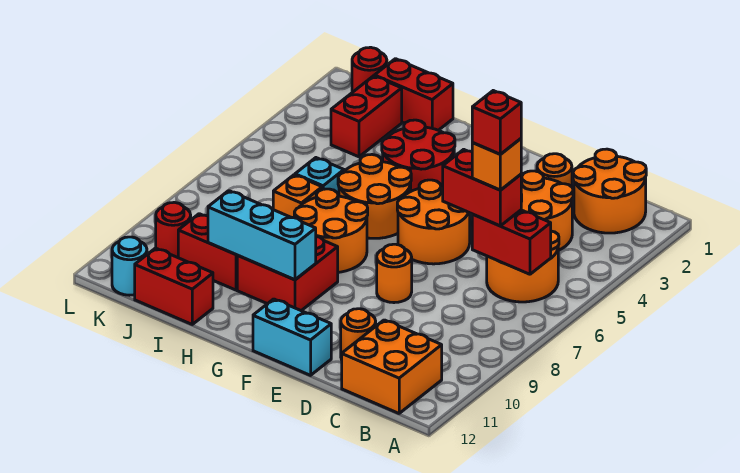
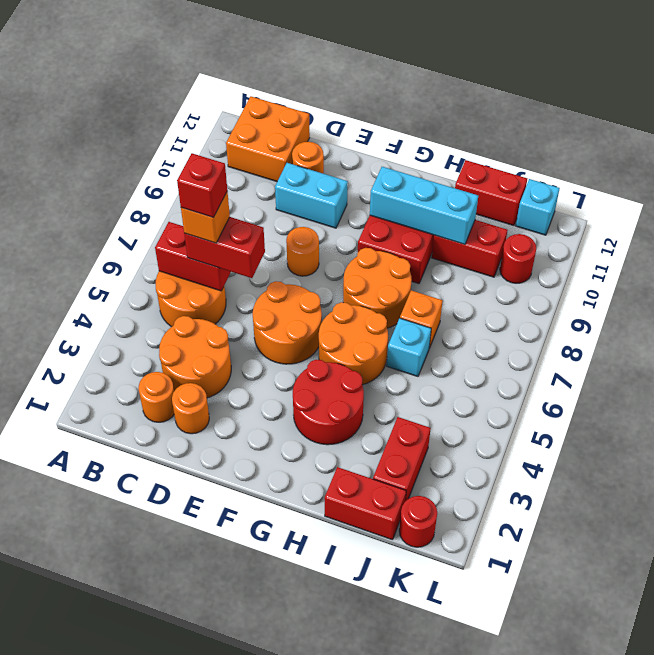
orange round brick B1:C2 level 1 -> orange round brick C2 level 1
cyan brick E12:F12 level 1 -> cyan brick D10:E10 level 1
cyan round brick K12 level 1 -> cyan brick K12 level 1

